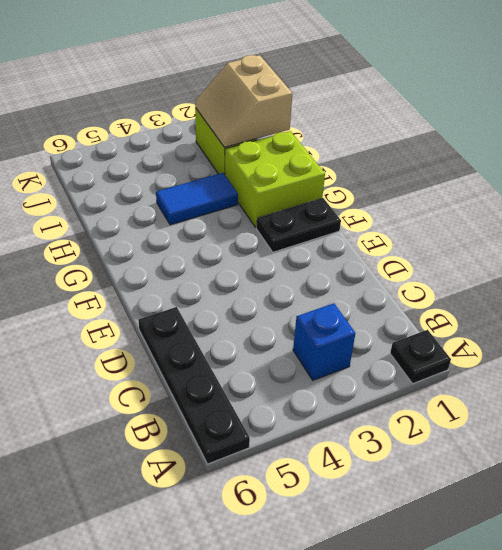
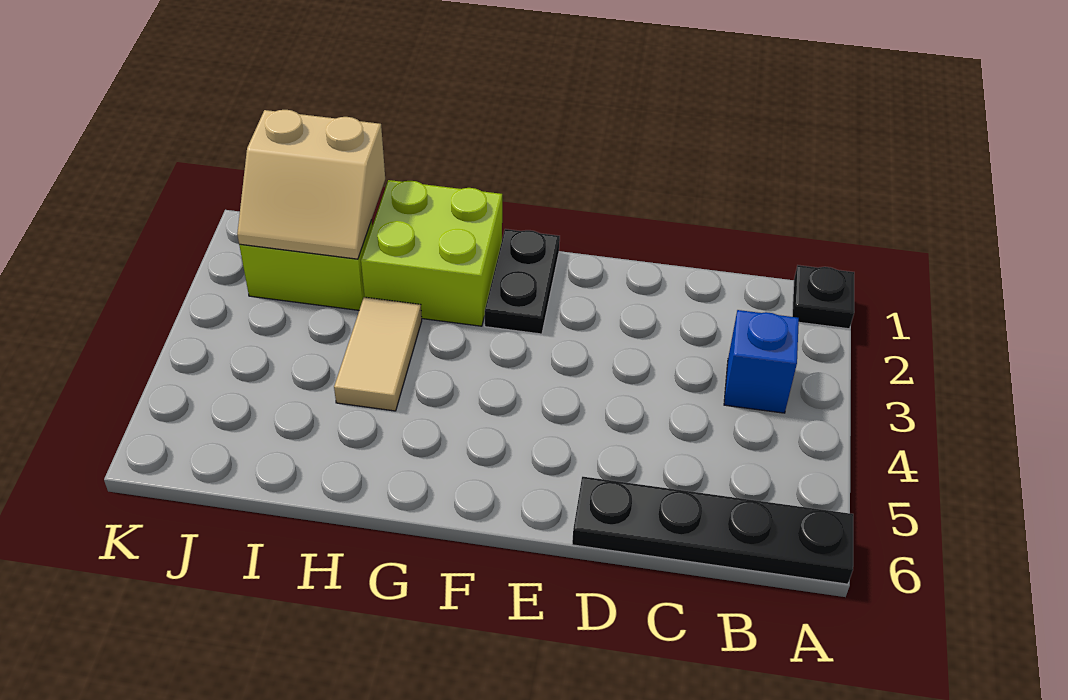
blue tile H3:H4 level 1 -> tan tile H3:H4 level 1

